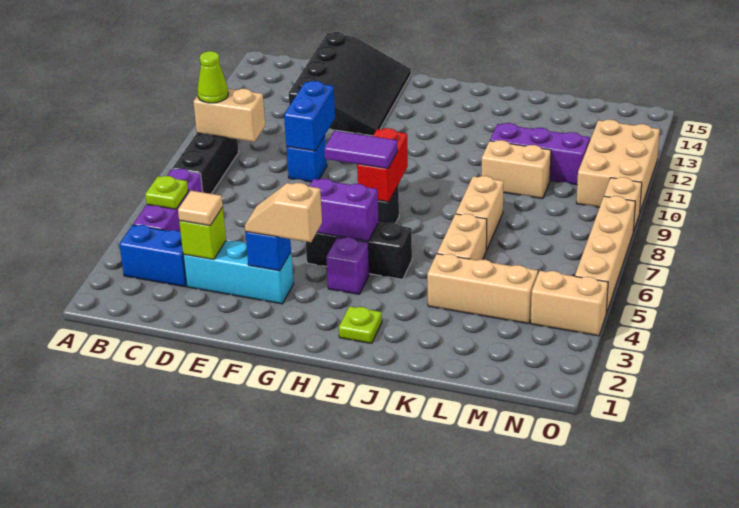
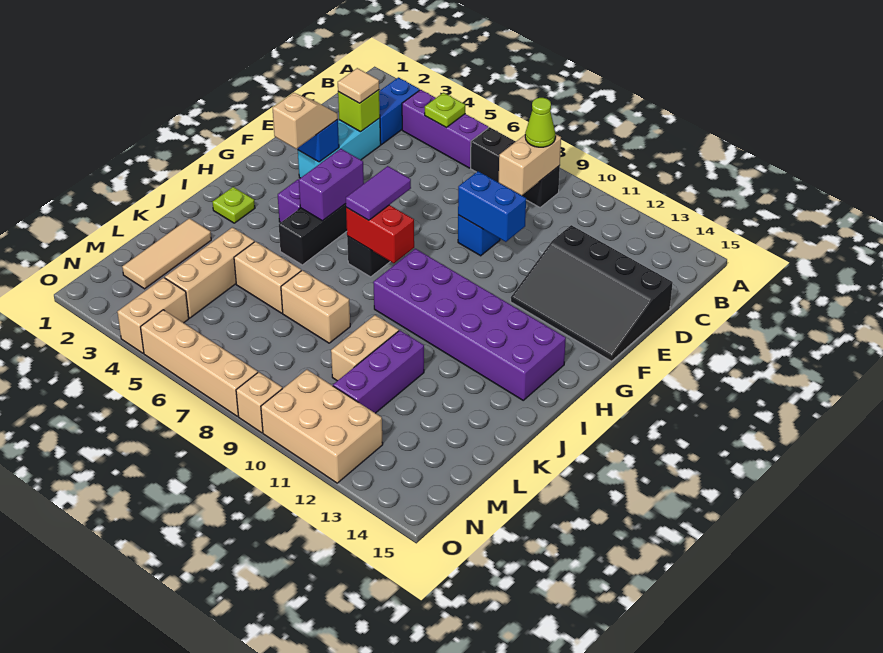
none -> purple brick H9:I14 level 1
none -> tan tile K2:M2 level 1

